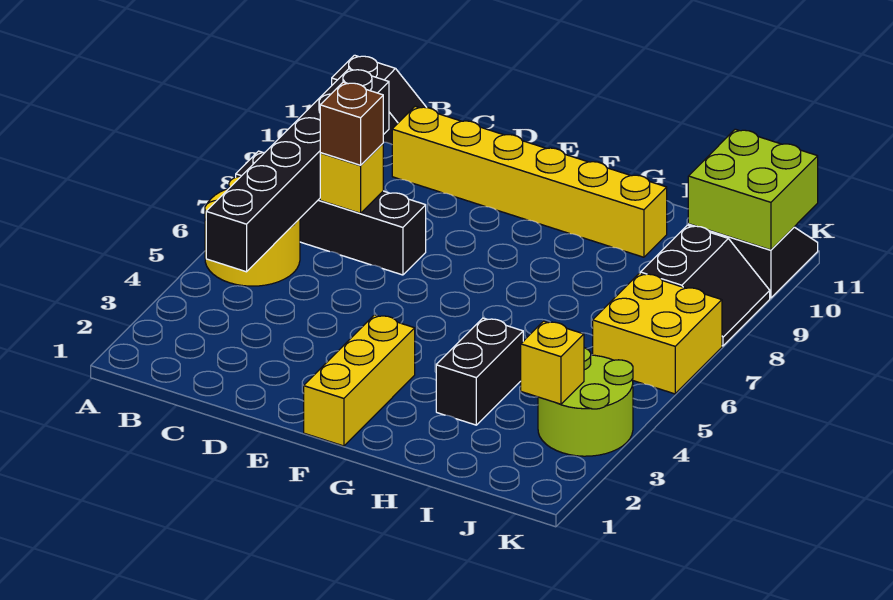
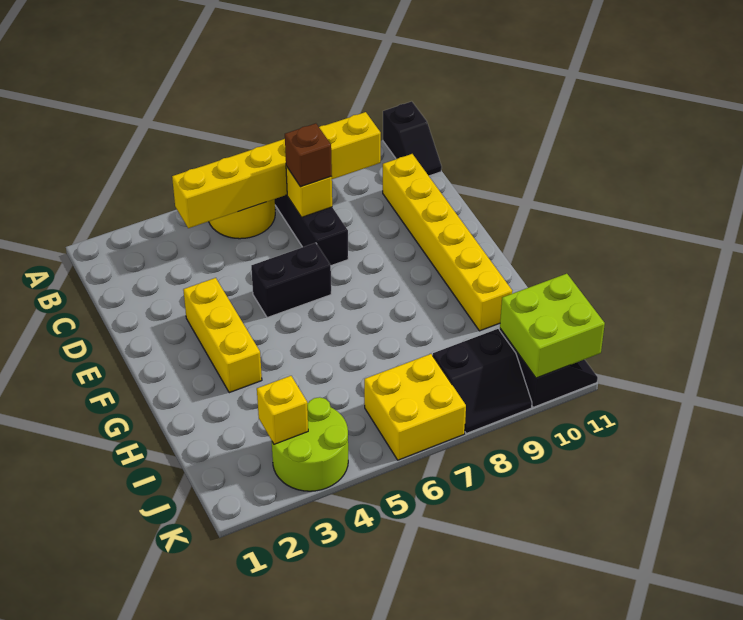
black brick B4:B9 level 2 -> yellow brick B4:B9 level 2
yellow brick F1:F3 level 1 -> yellow brick E3:G3 level 1
black brick H3:H4 level 1 -> black brick E5:E6 level 1

